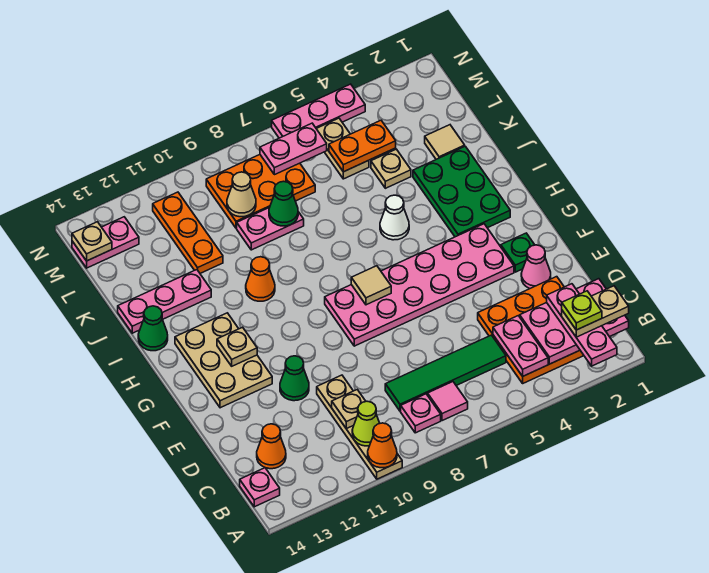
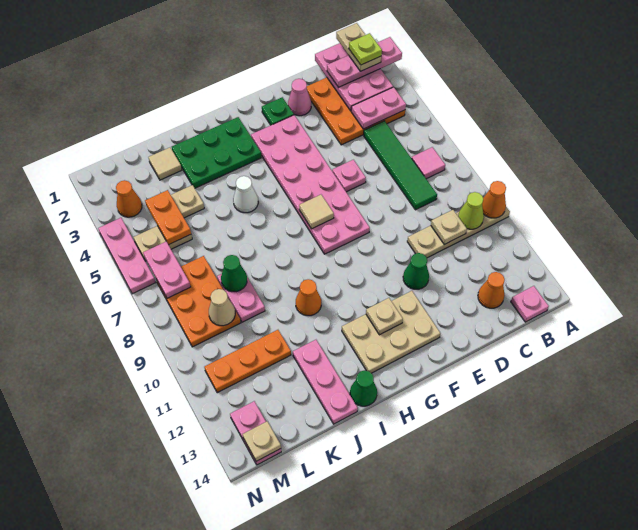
pink plate B8 level 1 -> pink plate E6 level 1
none -> orange cone M3 level 1

